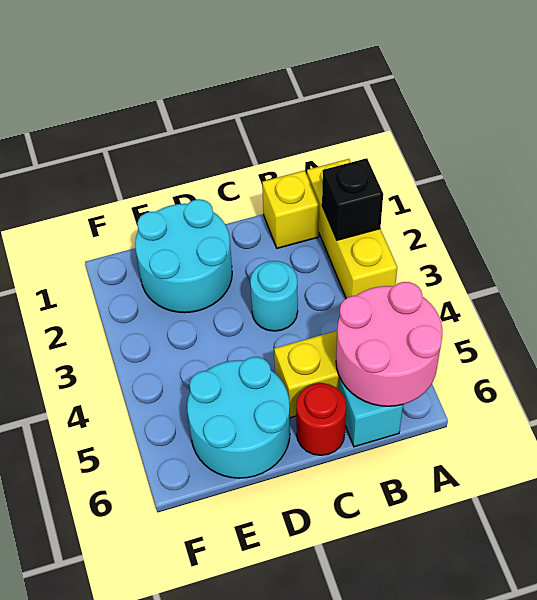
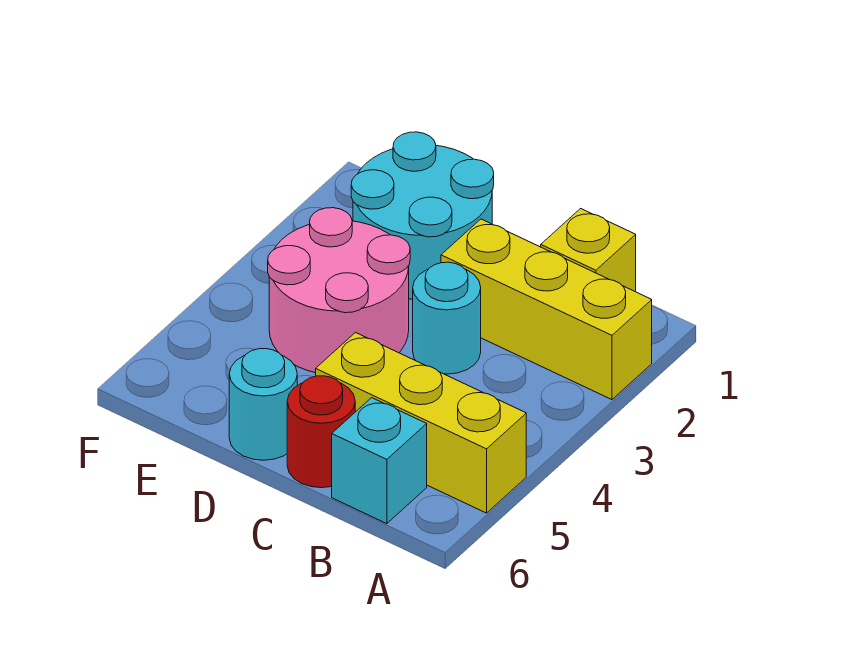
yellow brick A1:A3 level 1 -> yellow brick A2:C2 level 1
black brick A2 level 2 -> none
pink round brick A5:B6 level 2 -> pink round brick D3:E4 level 1
cyan round brick D5:E6 level 1 -> cyan round brick D6 level 1

